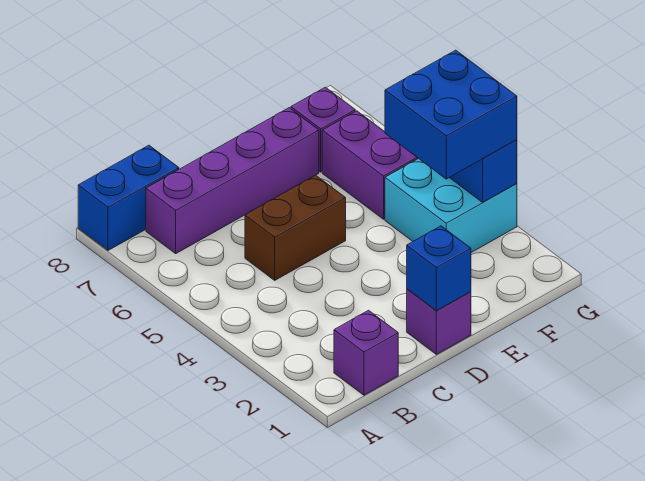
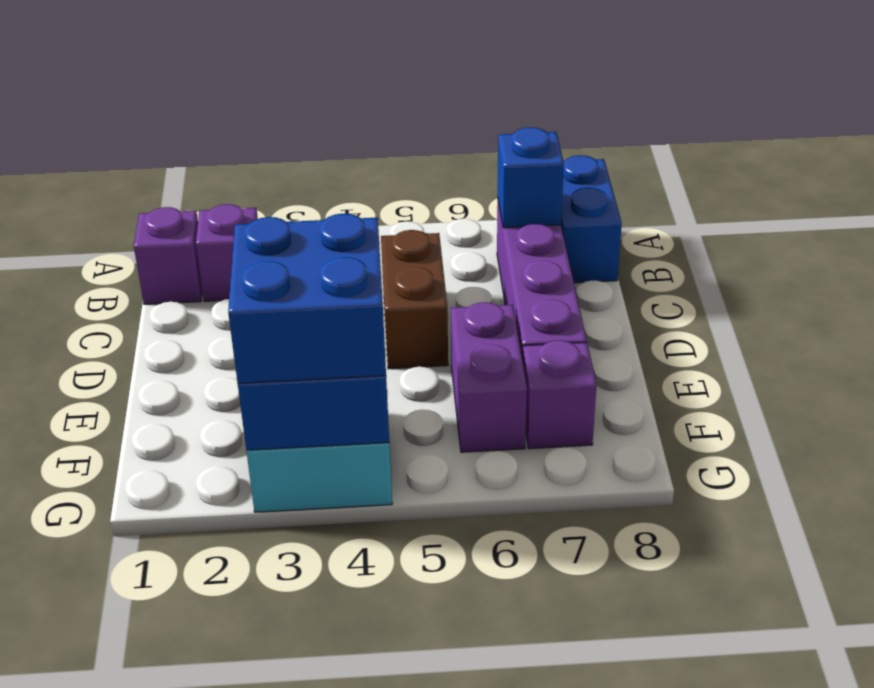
purple brick D1 level 1 -> purple brick B2 level 1
blue brick D1 level 2 -> blue brick B7 level 2
purple brick F5:F6 level 1 -> purple brick E6:F6 level 1

